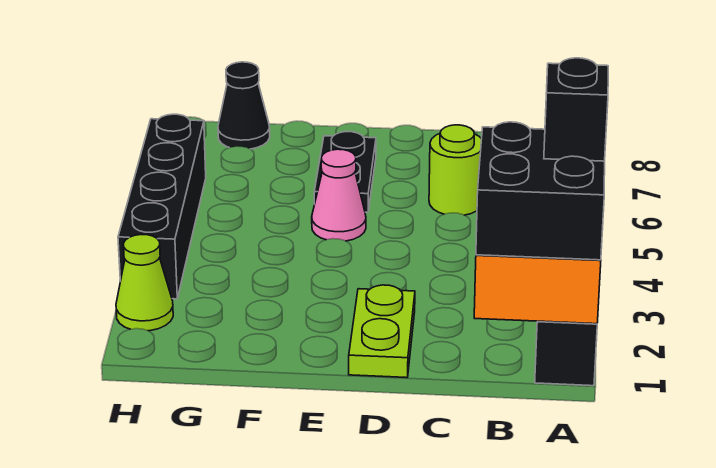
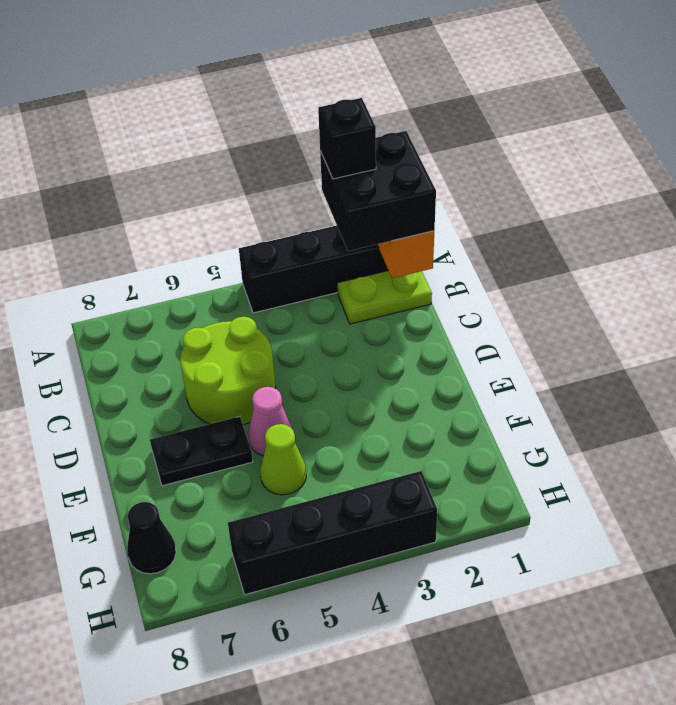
lime round brick C6 level 1 -> lime round brick C5:D6 level 1
lime plate D1:D2 level 1 -> lime plate B1:B2 level 1
lime cone H2 level 1 -> lime cone F5 level 1

